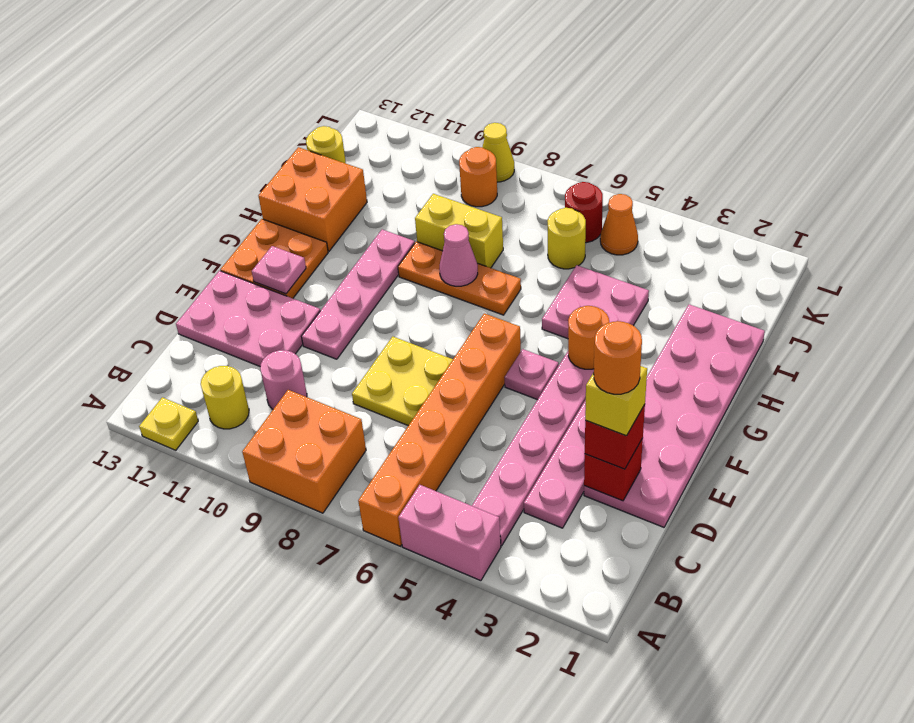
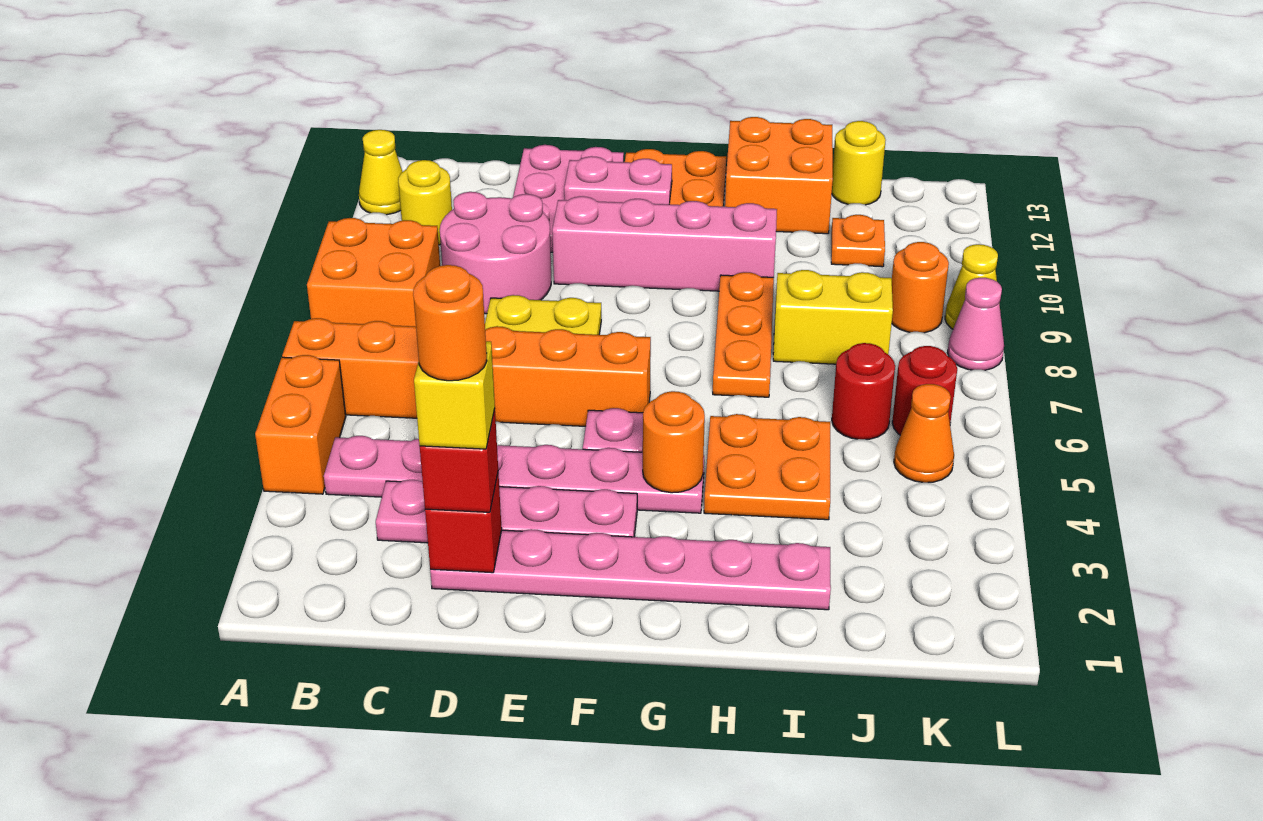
pink brick A4:A5 level 1 -> orange brick A4:A5 level 1
yellow plate A12 level 1 -> yellow cone A12 level 1
pink round brick C10 level 1 -> pink round brick C9:D10 level 1
pink plate D1:I2 level 1 -> pink plate D2:I2 level 1
pink plate E10:H10 level 1 -> pink brick E10:H10 level 1
pink plate F12 level 2 -> pink plate E12:F12 level 2
pink plate H4:I5 level 1 -> orange plate H4:I5 level 1
pink cone H8 level 2 -> pink cone L8 level 1
yellow brick I8:I9 level 1 -> yellow brick I8:J8 level 1
yellow round brick J6 level 1 -> red round brick J6 level 1
none -> orange plate J11 level 1

